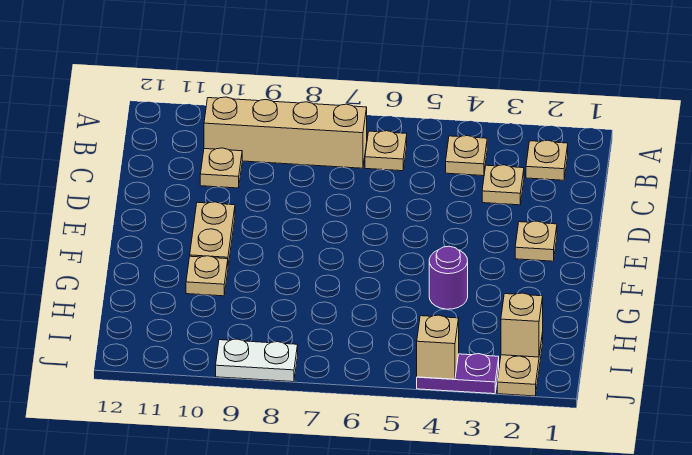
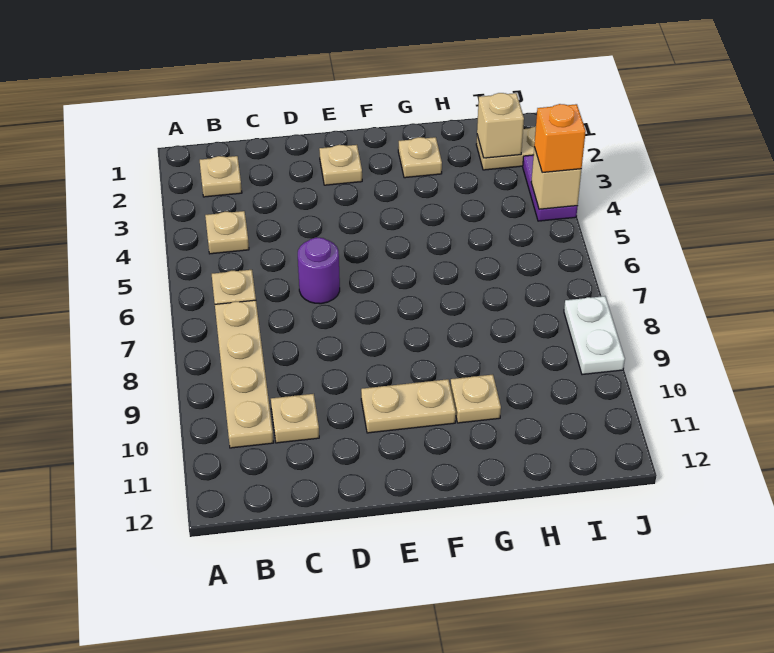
tan brick B7:B10 level 1 -> tan plate B7:B10 level 1
tan plate C3 level 1 -> tan plate G2 level 1
purple round brick G4 level 1 -> purple round brick D6 level 1
none -> orange brick J4 level 3

